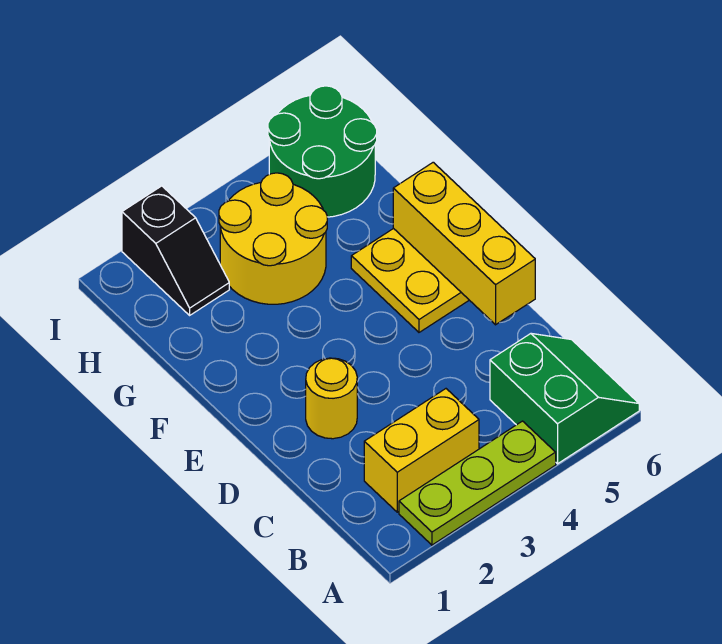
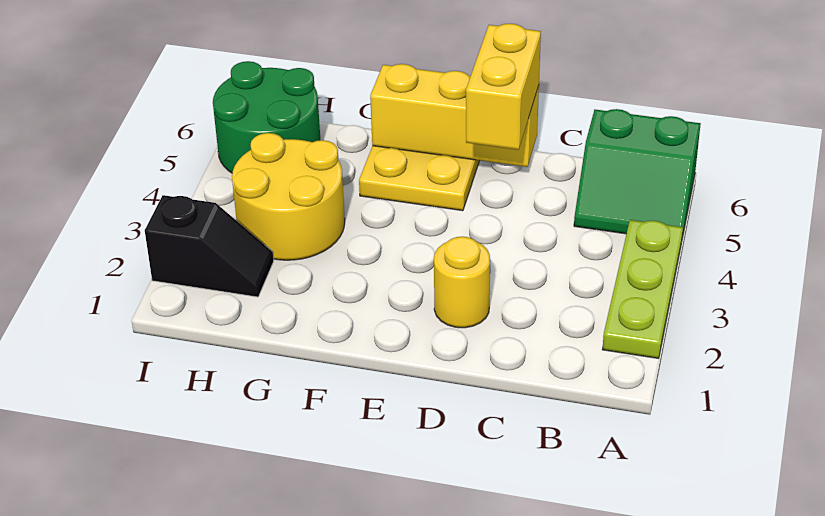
green slope A5:B6 level 1 top 5 -> green slope A5:B6 level 1 top 6
yellow brick B2:B3 level 1 -> yellow brick D5:D6 level 3

